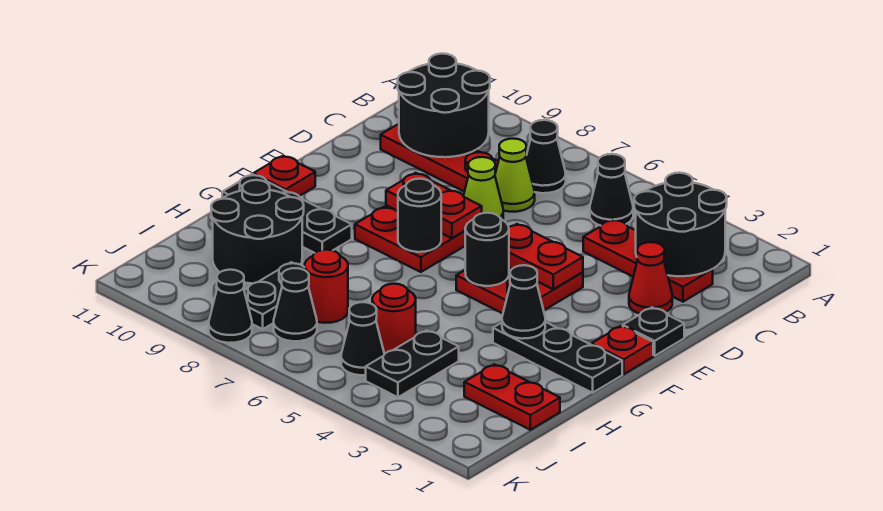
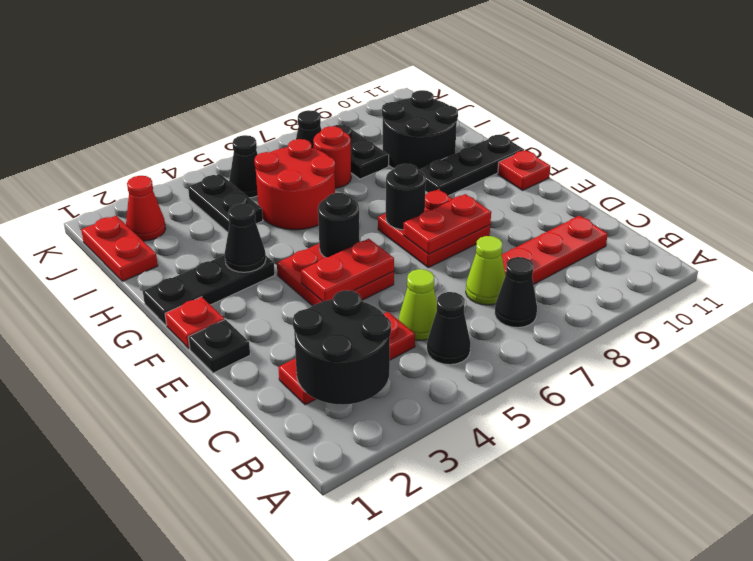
black round brick B9:C10 level 2 -> none
red cone D2 level 1 -> red cone J2 level 1
lime cone D7 level 1 -> lime cone C5 level 1
red plate I1:I2 level 1 -> red plate I1:J1 level 1
red round brick I5 level 1 -> red round brick H5:I6 level 1
black cone K8 level 1 -> none

